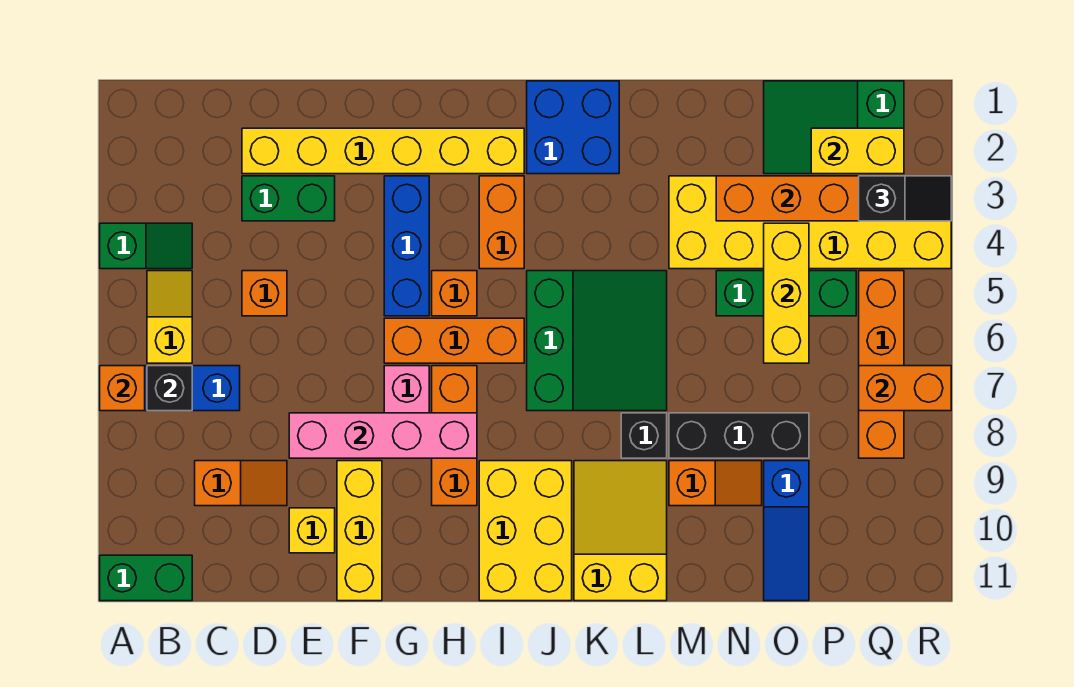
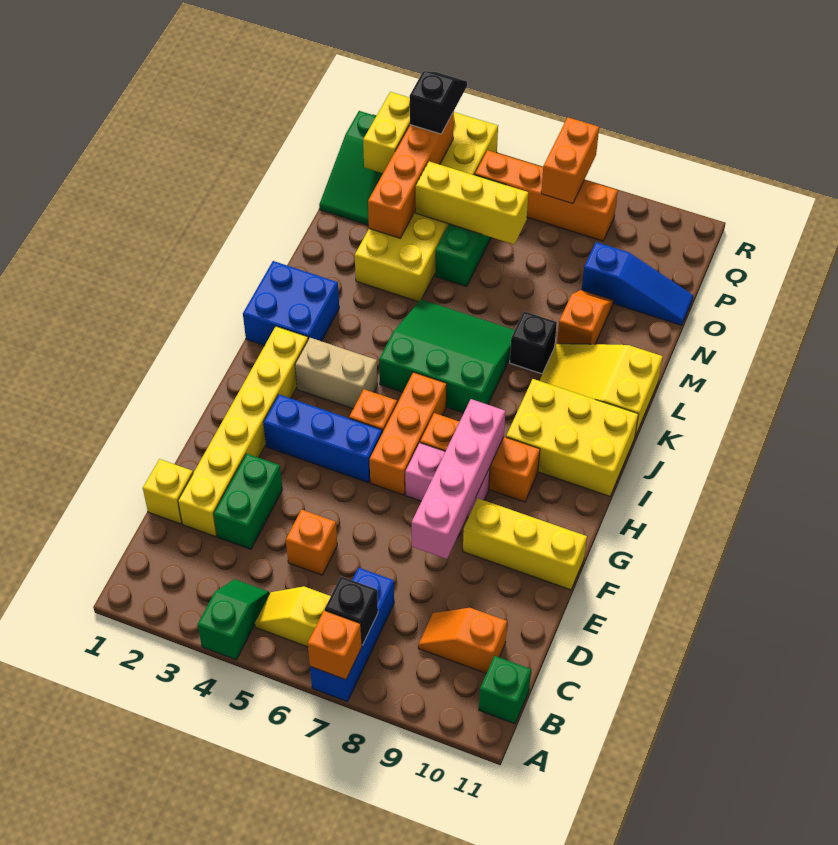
green brick A11:B11 level 1 -> green brick B11 level 1
orange slope C9:D9 level 1 top C -> orange slope C9:C10 level 1 top 10
yellow brick E10 level 1 -> yellow brick D1 level 1
orange brick I3:I4 level 1 -> tan brick I3:I4 level 1
black brick M8:O8 level 1 -> none

